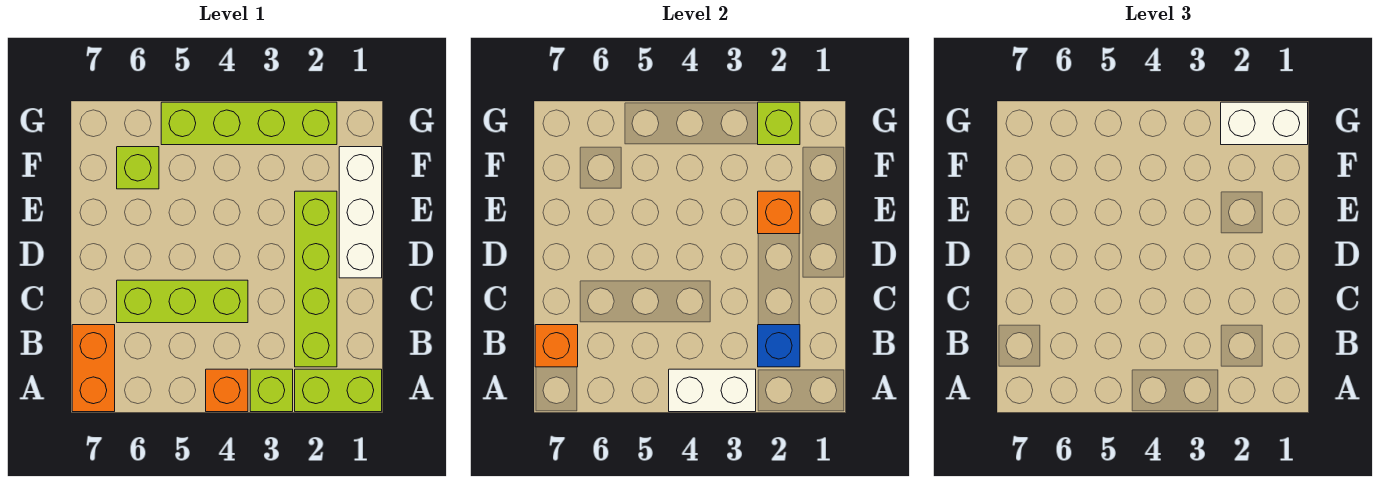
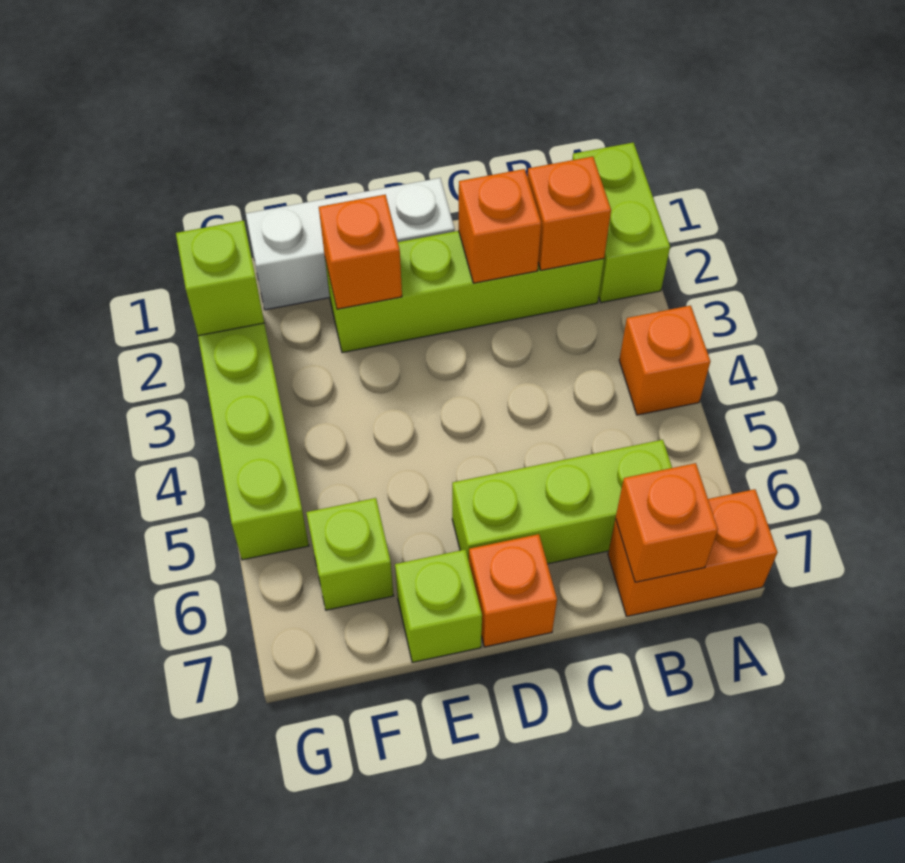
lime brick A3 level 1 -> lime brick E7 level 1
white brick A3:A4 level 2 -> none
blue brick B2 level 2 -> orange brick B2 level 2
none -> orange brick C2 level 2
lime brick C4:C6 level 1 -> lime brick B6:D6 level 1
none -> orange brick D7 level 1
white brick G1:G2 level 3 -> none

